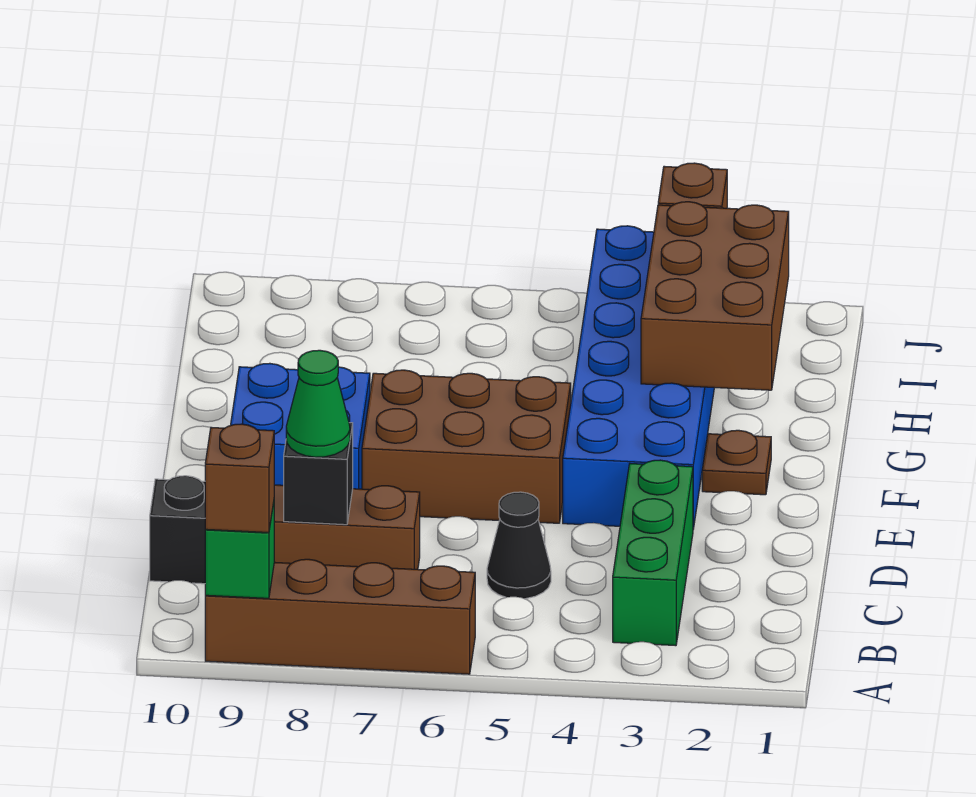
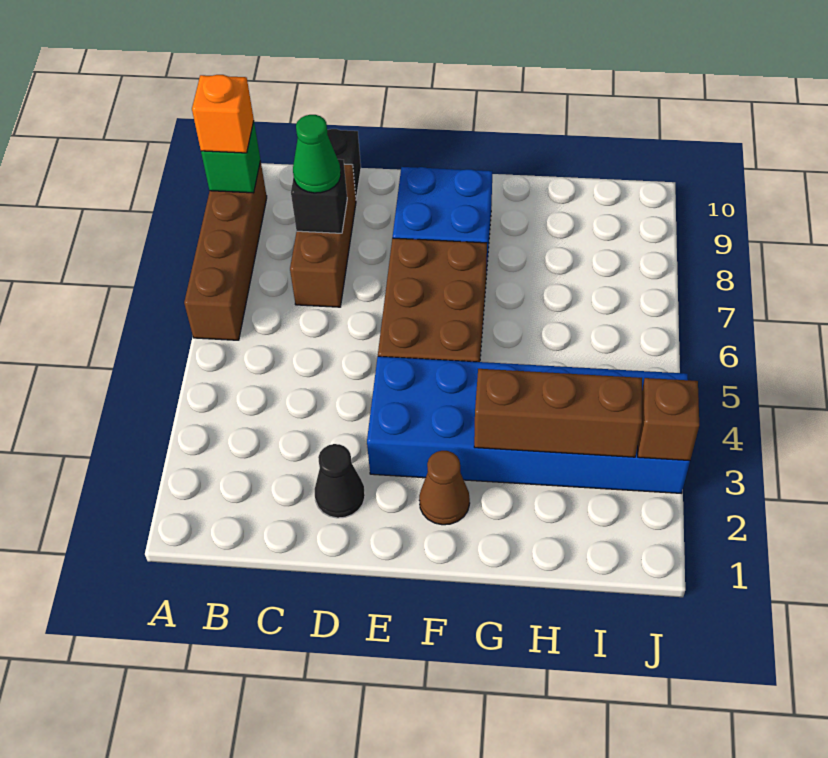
brown brick A9 level 3 -> orange brick A9 level 3
green brick B3:D3 level 1 -> none
black cone C5 level 1 -> black cone D2 level 1
brown plate F2 level 1 -> brown cone F2 level 1
brown brick G2:I3 level 2 -> brown brick G3:I3 level 2

